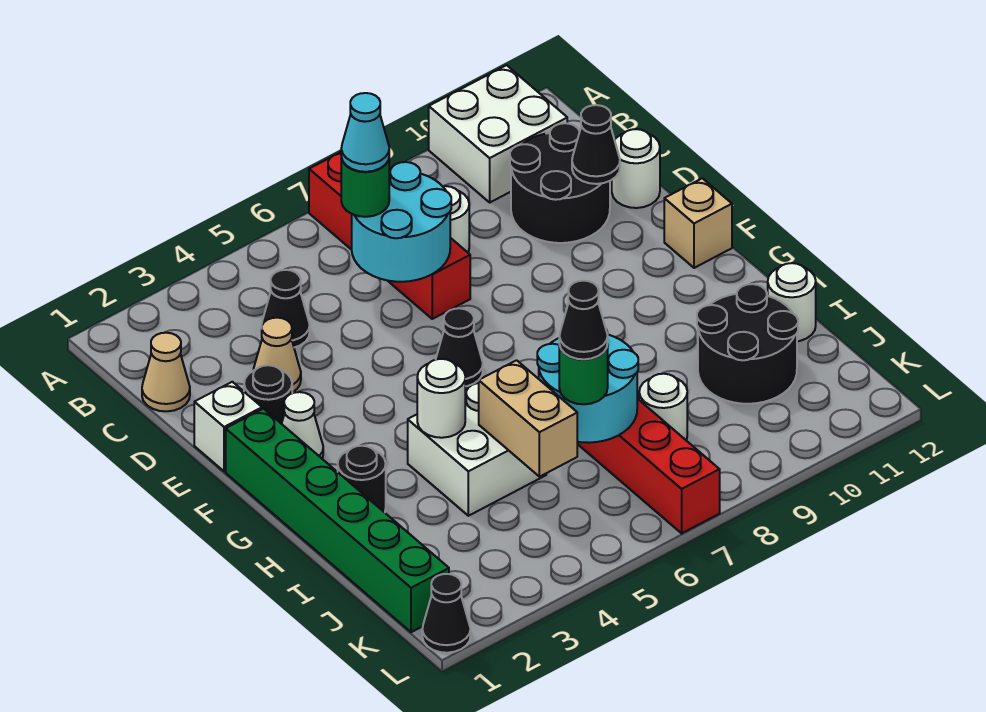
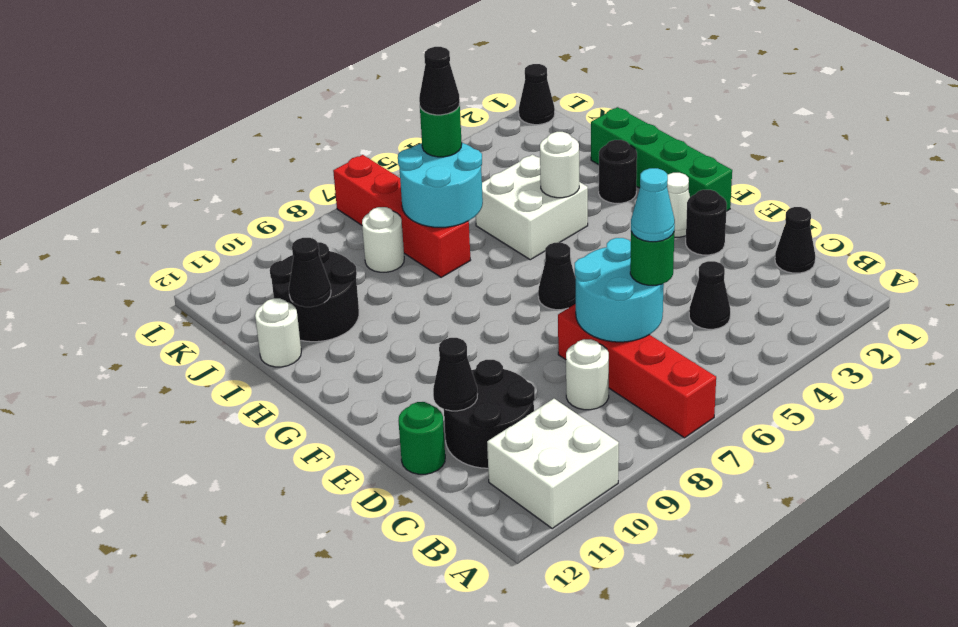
tan cone C1 level 1 -> black cone C1 level 1
tan cone D3 level 1 -> none
white round brick D12 level 1 -> green round brick D12 level 1
white brick E1 level 1 -> none
green brick F1:K1 level 1 -> green brick F1:I1 level 1
tan brick F12 level 1 -> none
tan brick I5:J5 level 2 -> none
none -> black cone I11 level 2

